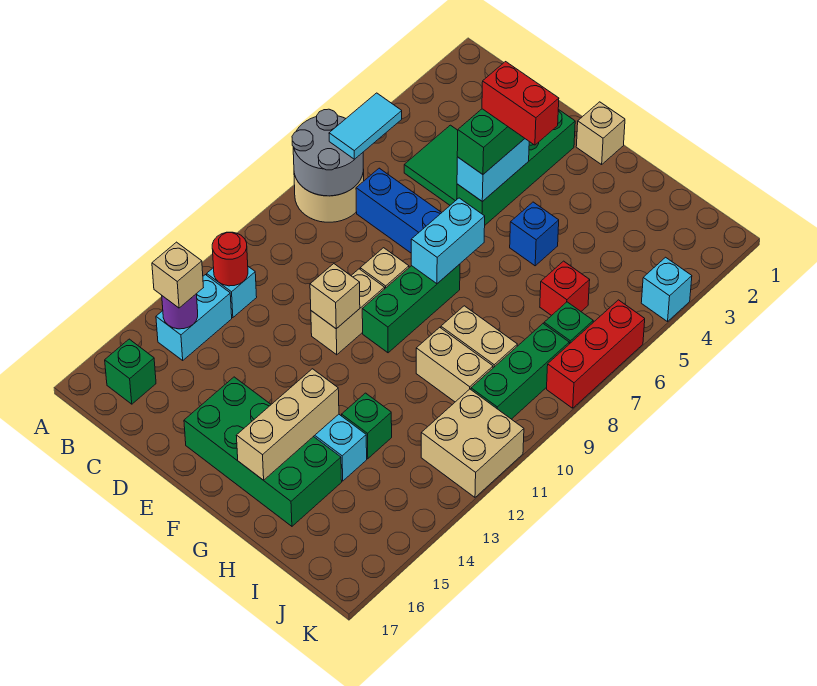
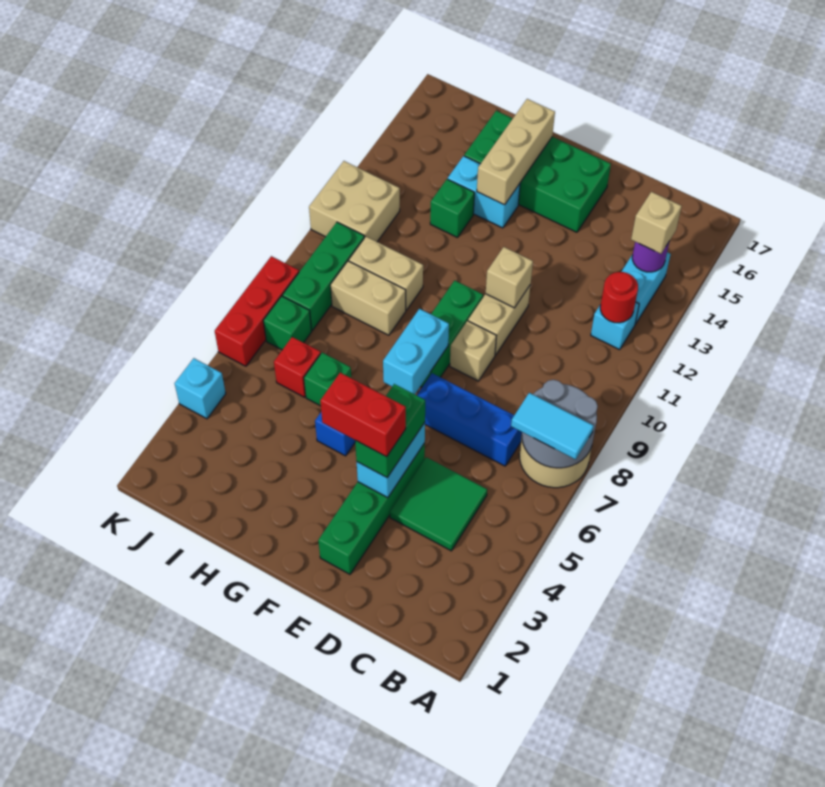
cyan tile B6:B7 level 3 -> cyan tile A7:B7 level 3
green brick B16 level 1 -> green brick H6 level 1
tan brick F1 level 1 -> none

